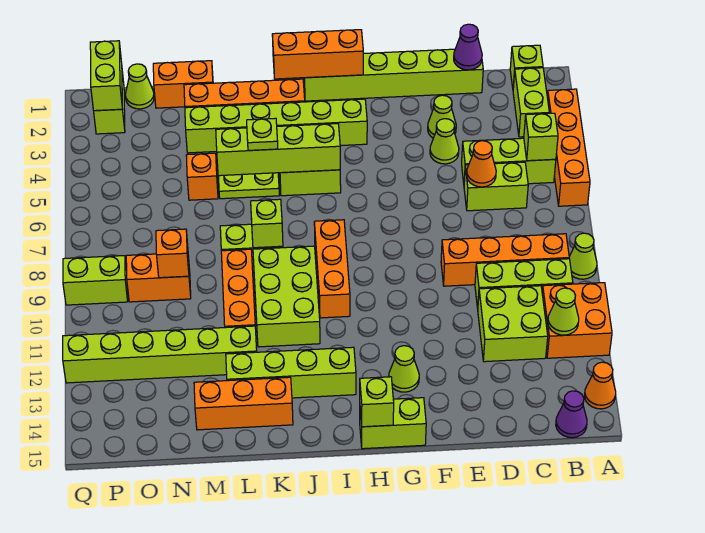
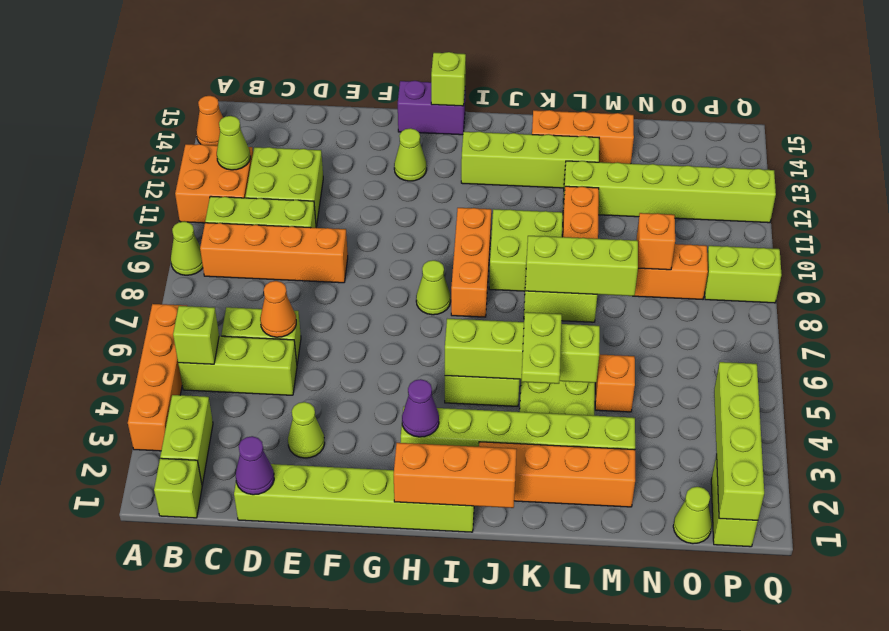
purple cone B15 level 1 -> purple cone H3 level 2
lime cone E4 level 1 -> lime cone H8 level 1
lime brick G15:H15 level 1 -> purple brick G15:H15 level 1
lime brick J9:K11 level 1 -> lime brick J9:K10 level 1
lime plate K5 level 3 -> lime plate K4:K5 level 3
lime brick K8 level 2 -> lime brick K8:M8 level 2
orange brick M1:N1 level 1 -> none
lime brick P1:P2 level 2 -> lime brick P1:P4 level 2

